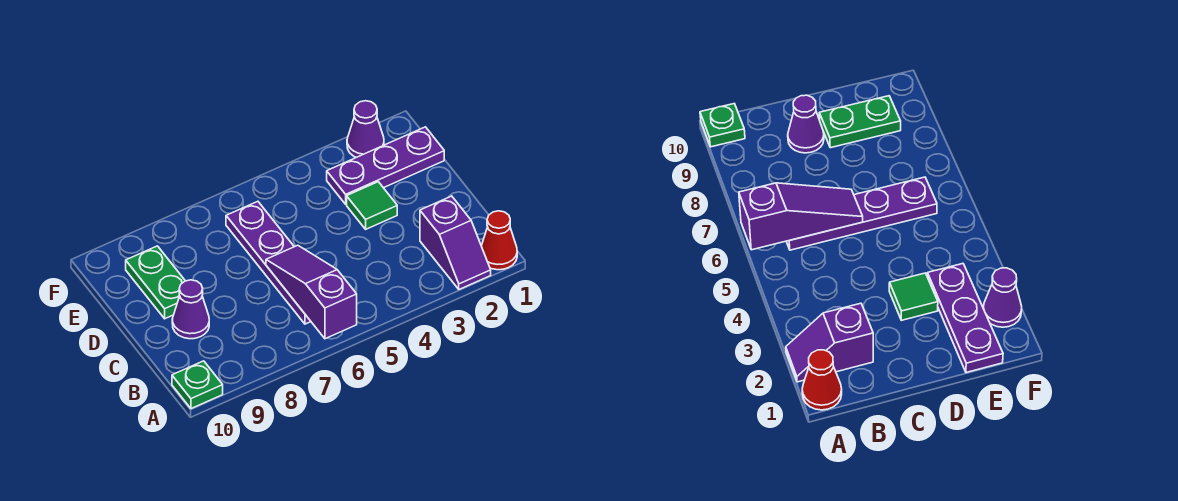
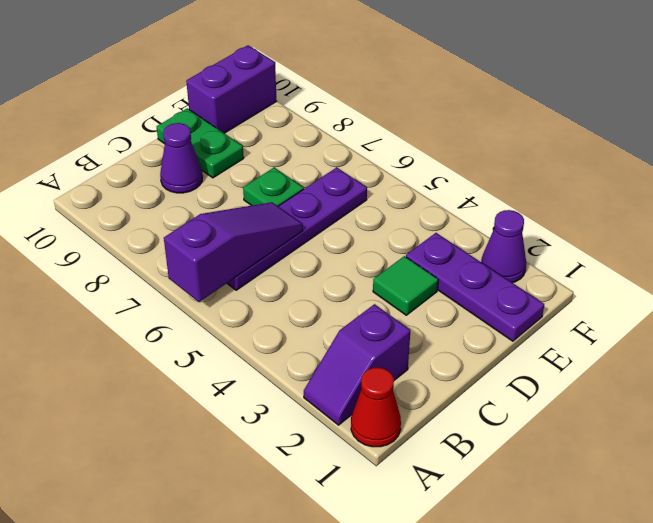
green plate A10 level 1 -> green plate D7 level 1
green plate D9:E9 level 1 -> green plate D9:D10 level 1
none -> purple brick E10:F10 level 1

